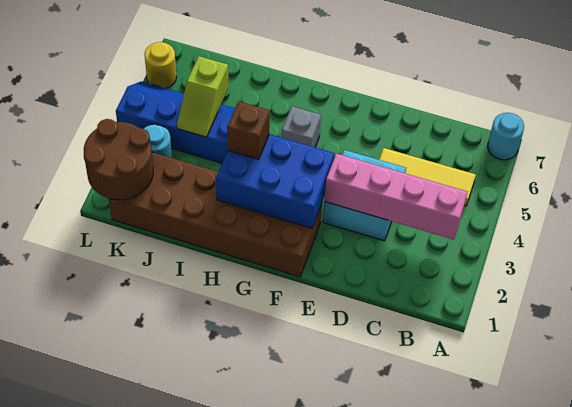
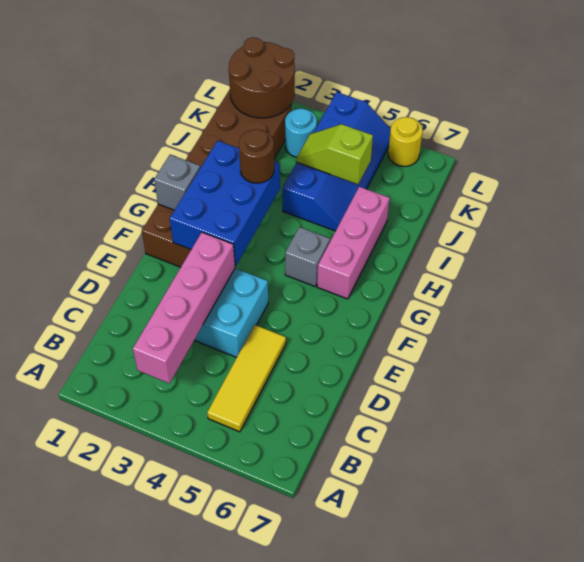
cyan round brick A7 level 1 -> none
none -> grey brick G1 level 2
none -> pink brick G6:I6 level 1
brown brick H3 level 3 -> brown round brick H3 level 3

